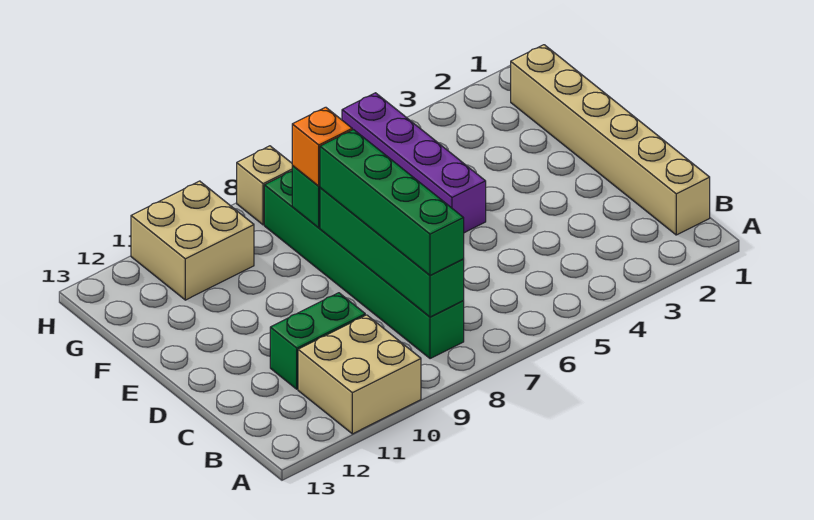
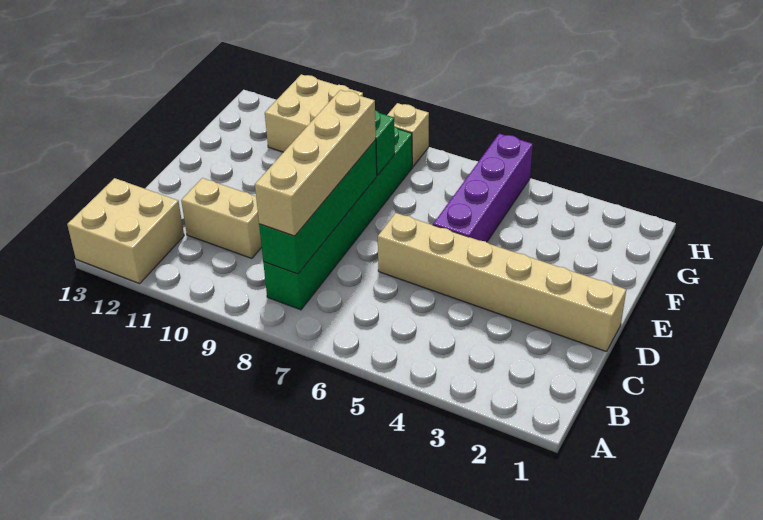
tan brick A10:B11 level 1 -> tan brick A12:B13 level 1
tan brick B1:G1 level 1 -> tan brick D1:D6 level 1
green brick B8:E8 level 3 -> tan brick B8:E8 level 3
green brick C10:C11 level 1 -> tan brick C10:C11 level 1
orange brick F8 level 3 -> none

